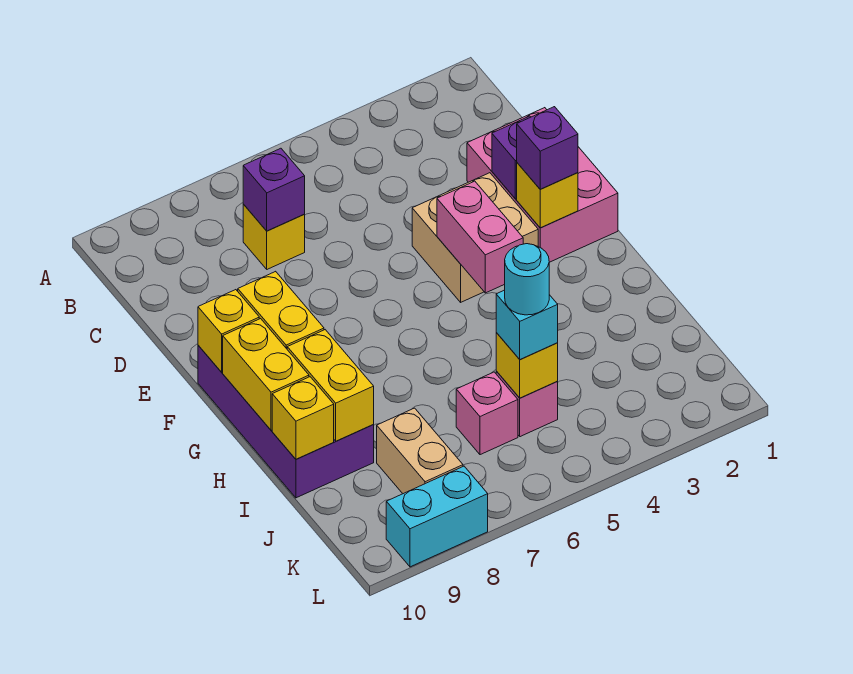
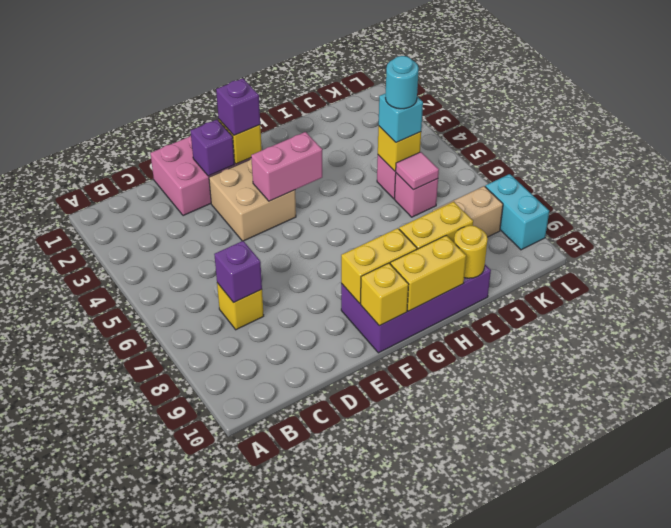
yellow brick I10 level 2 -> yellow round brick I10 level 2
none -> pink tile J6 level 2

